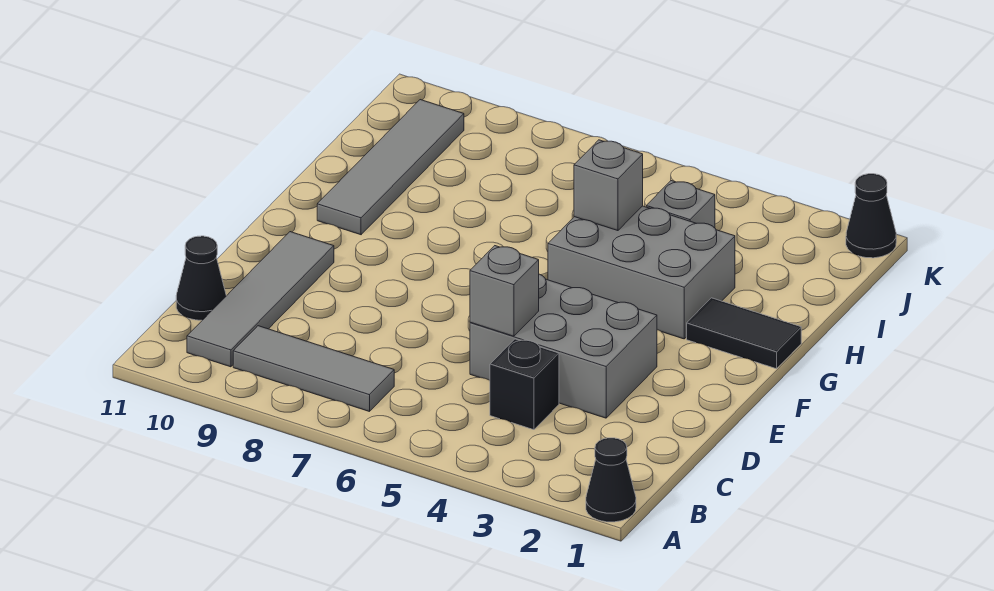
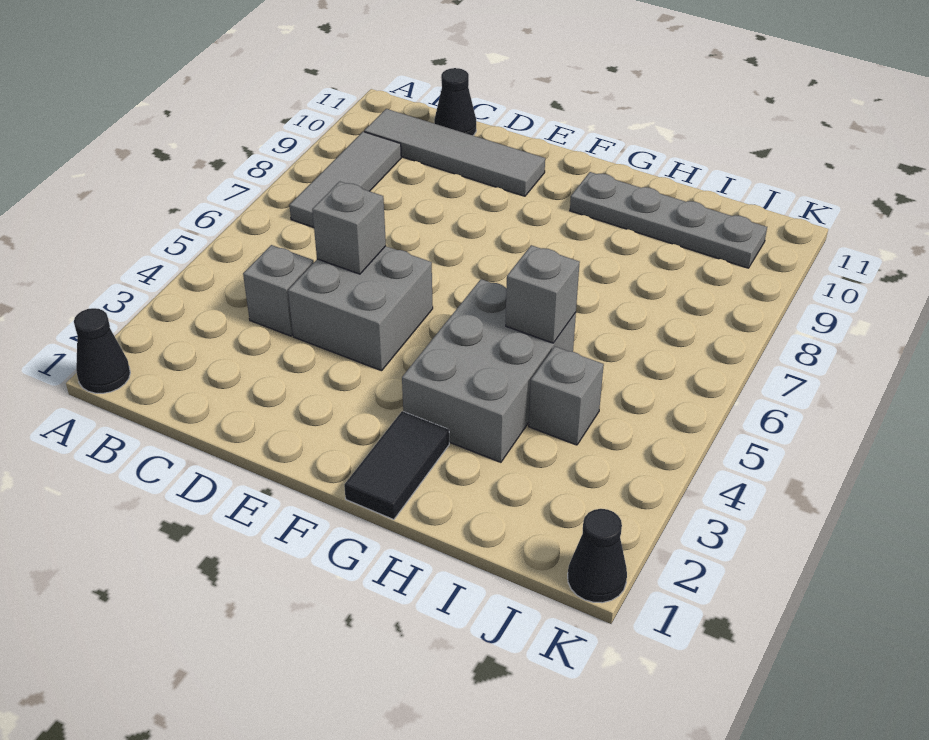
black brick C4 level 1 -> grey brick C4 level 1
grey brick D3:E5 level 1 -> grey brick D4:E5 level 1
grey tile G10:J10 level 1 -> grey plate G10:J10 level 1

